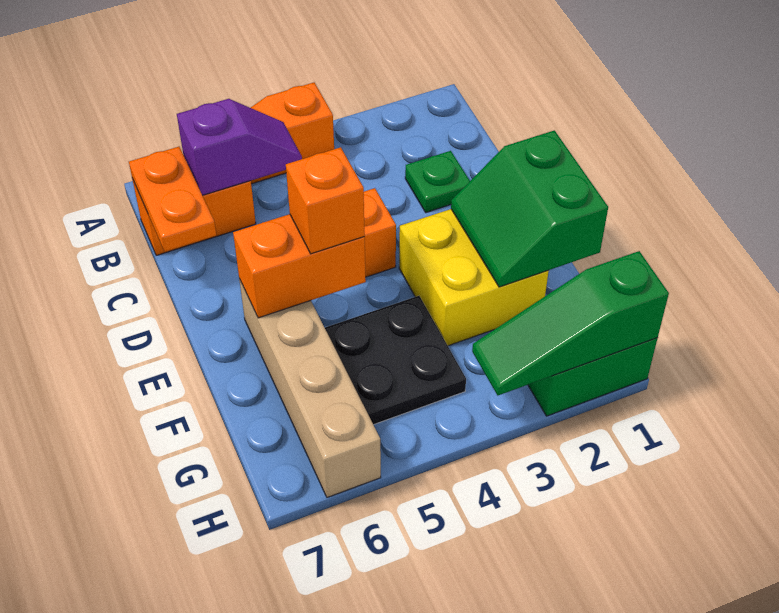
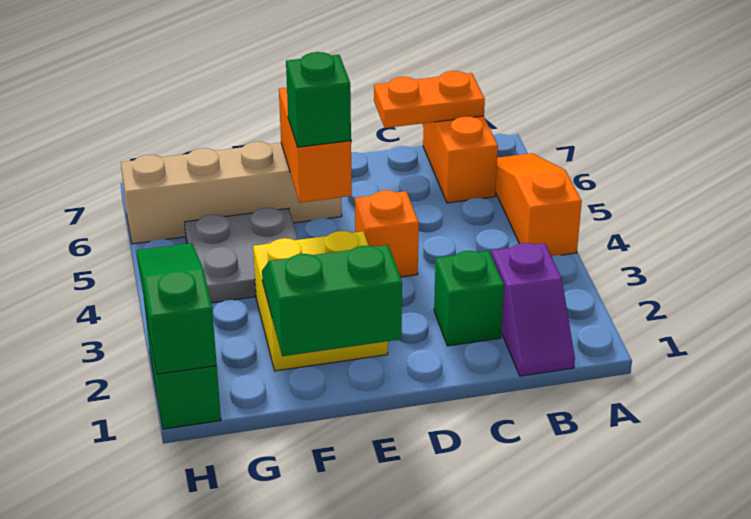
purple slope B5:B6 level 2 top 6 -> purple slope B1:B2 level 1 top 2
green plate C2 level 1 -> green brick C2 level 1
orange brick E5 level 3 -> green brick E5 level 3
black plate F4:G5 level 1 -> grey plate F4:G5 level 1

